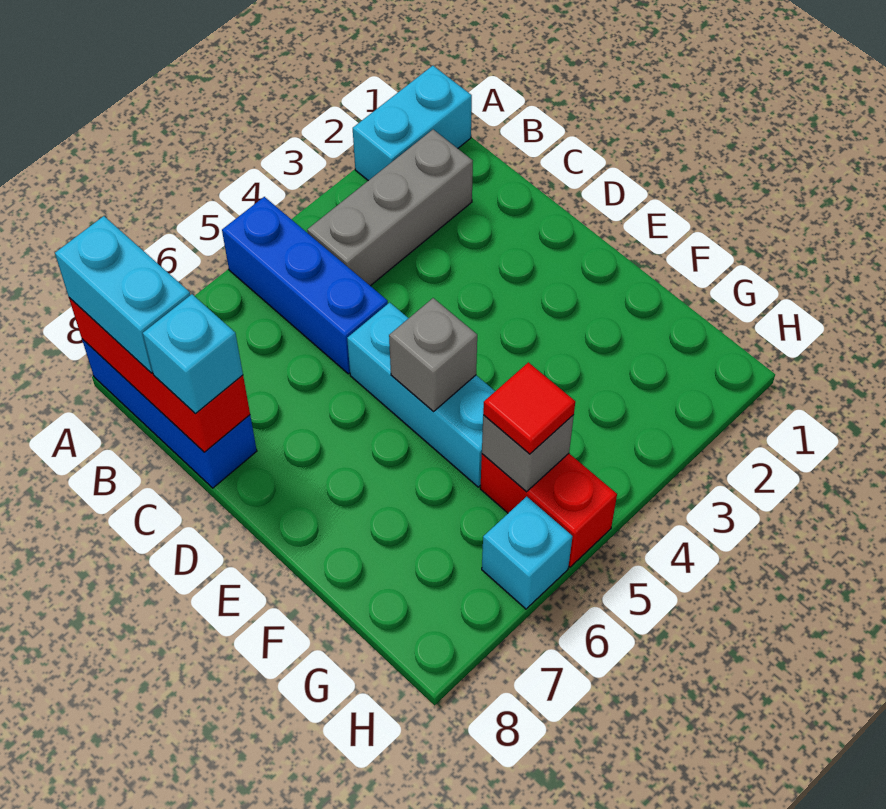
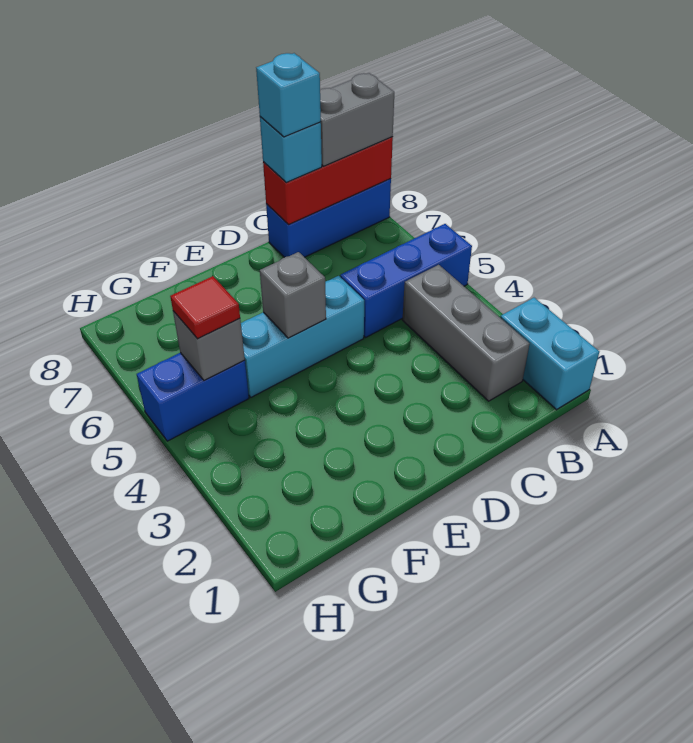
cyan brick A8:B8 level 3 -> grey brick A8:B8 level 3
red brick G5:H5 level 1 -> blue brick G5:H5 level 1
cyan brick H6 level 1 -> cyan brick C8 level 4

